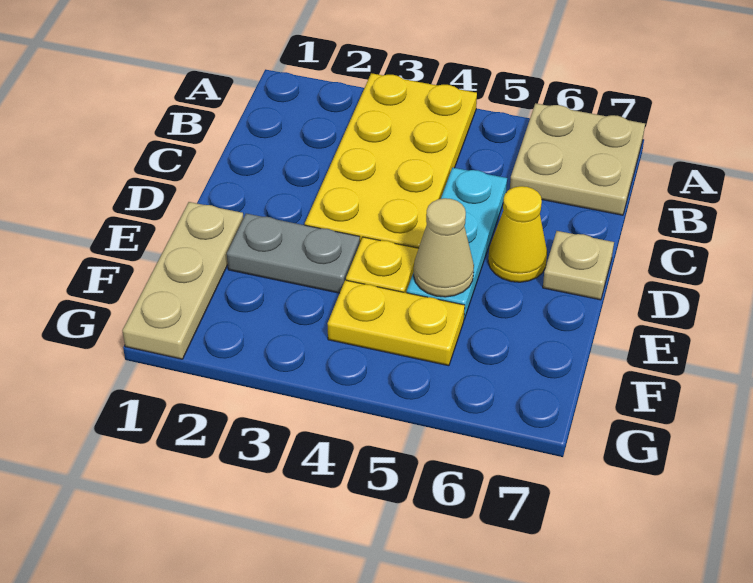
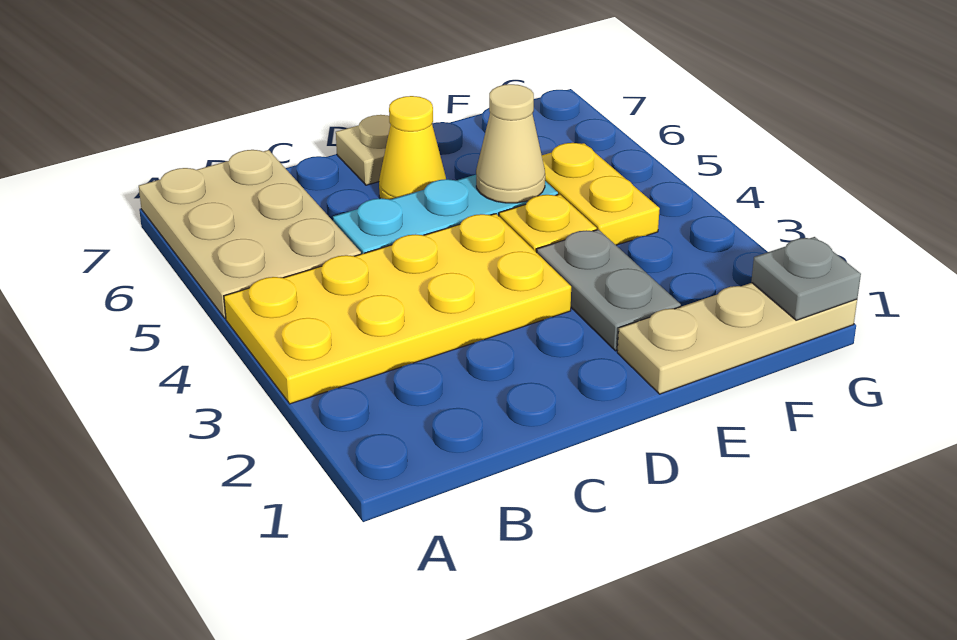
tan plate A6:B7 level 1 -> tan plate A5:B7 level 1
none -> grey plate G1 level 2

